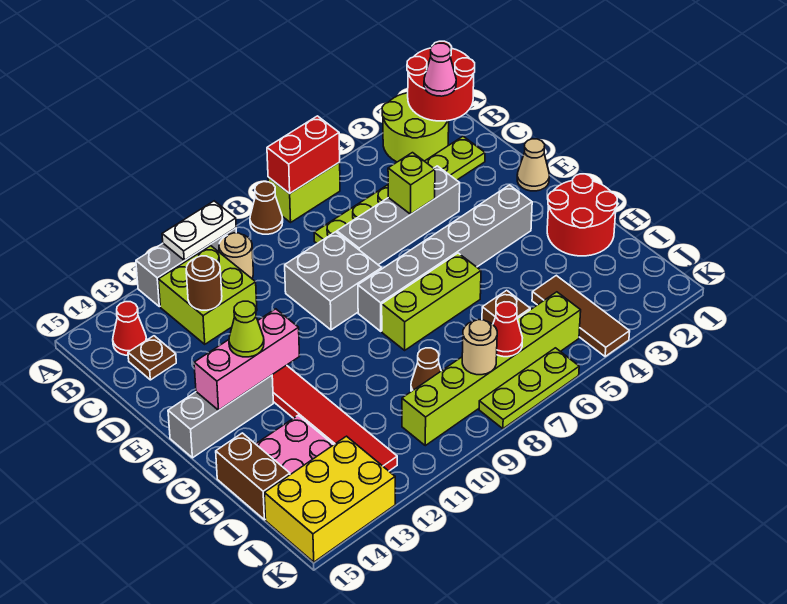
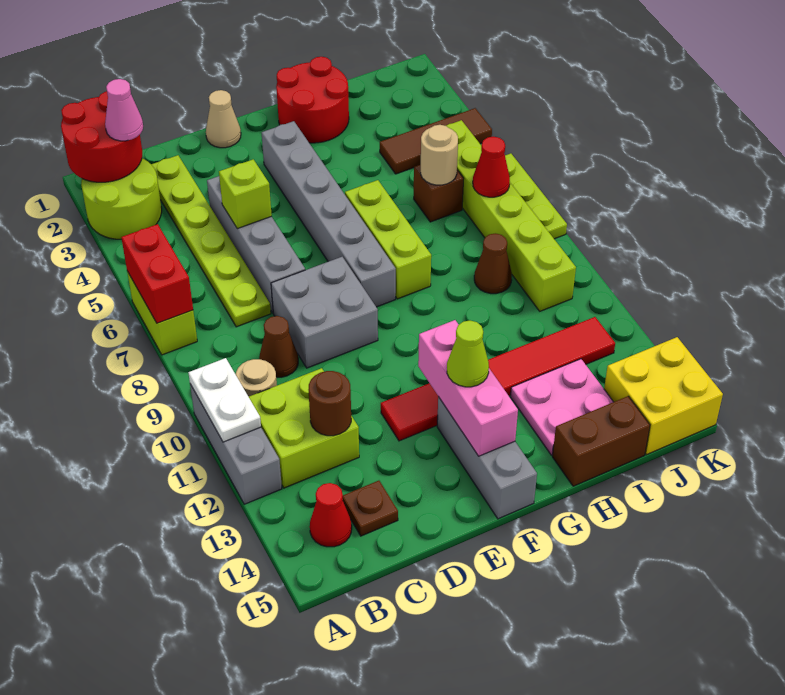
brown cone A8 level 1 -> brown cone C9 level 1
tan round brick J8 level 2 -> tan round brick I6 level 2
yellow brick J13:K15 level 1 -> yellow brick J14:K15 level 1

